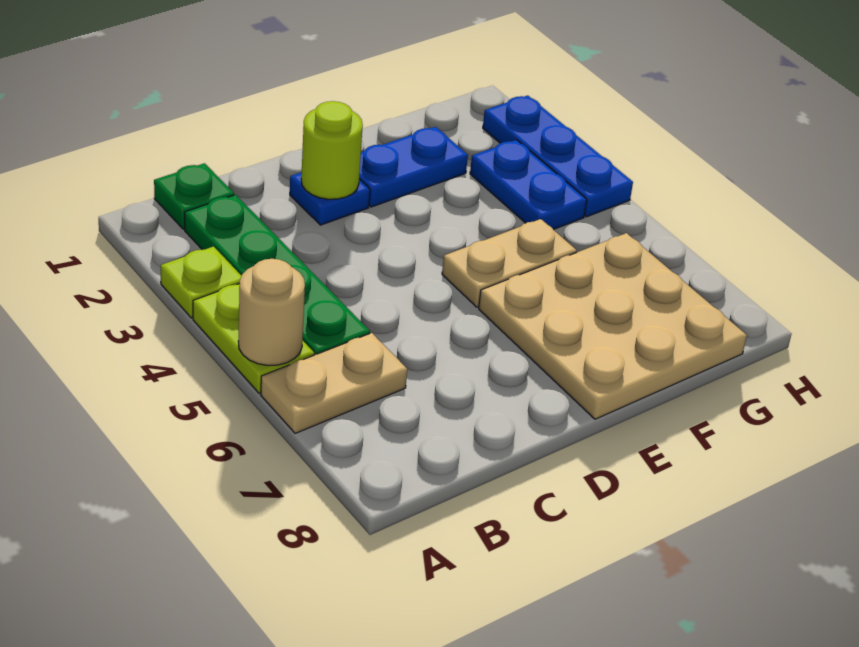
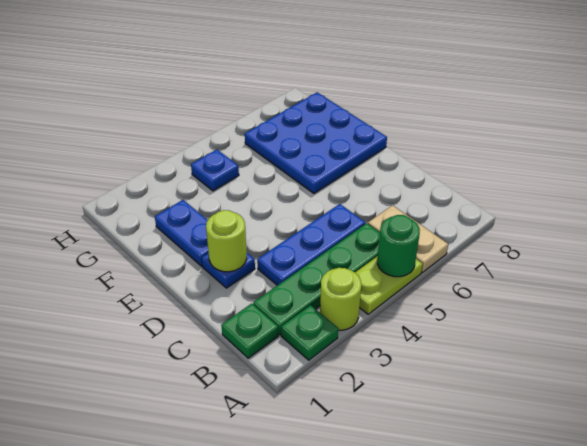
none -> green plate A2 level 1
lime plate A3 level 1 -> lime round brick A3 level 1
tan round brick A5 level 2 -> green round brick A5 level 2
tan plate E5:F5 level 1 -> none
tan plate E6:G8 level 1 -> blue plate E6:G8 level 1
blue plate G3:G4 level 1 -> blue plate G4 level 1
blue plate H2:H4 level 1 -> blue plate C3:C5 level 1

